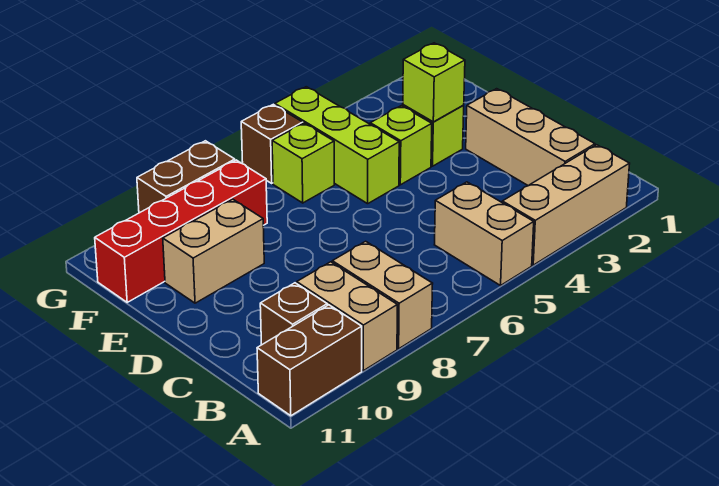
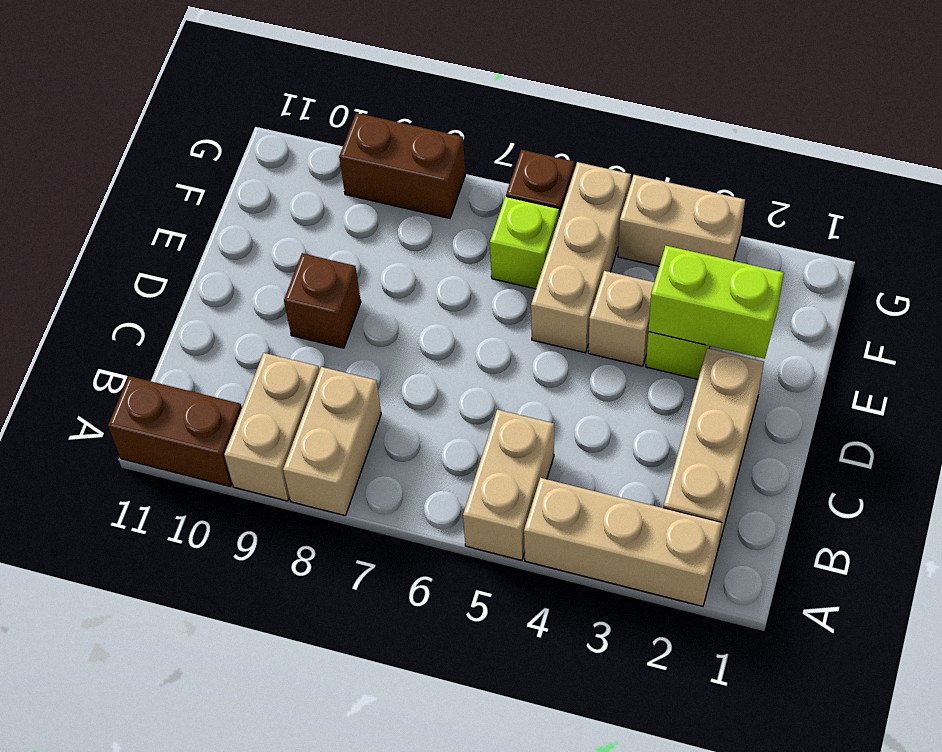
brown brick B10 level 1 -> brown brick D9 level 1
lime brick E3 level 2 -> lime brick E2:E3 level 2
lime brick E4 level 1 -> tan brick E4 level 1
lime brick E5:G5 level 1 -> tan brick E5:G5 level 1
tan brick E9:E10 level 1 -> tan brick G3:G4 level 1
red brick F8:F11 level 1 -> none

